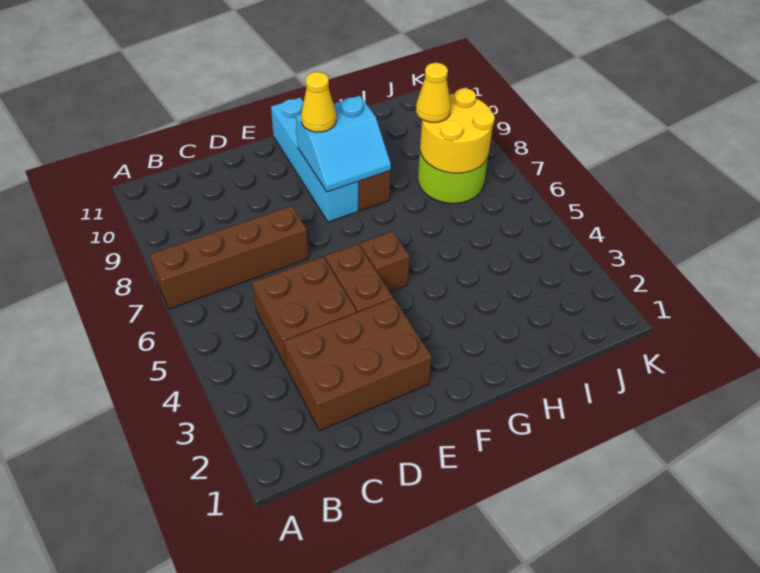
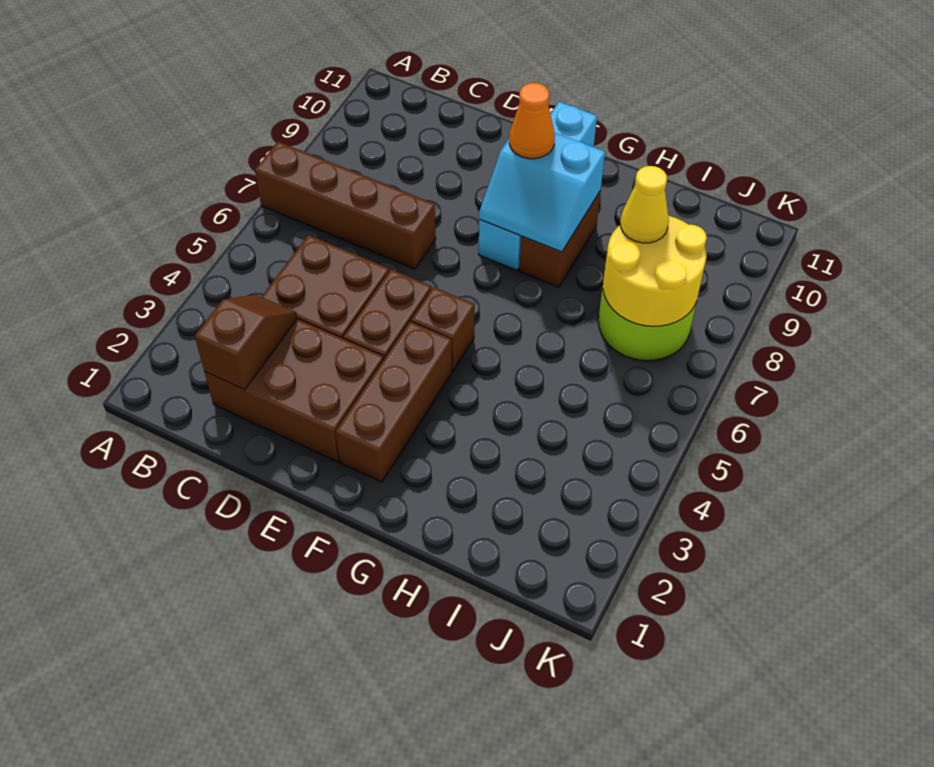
none -> brown slope C2:C3 level 2 top 2
none -> brown brick F2:F4 level 1
yellow cone F9 level 3 -> orange cone F9 level 3

